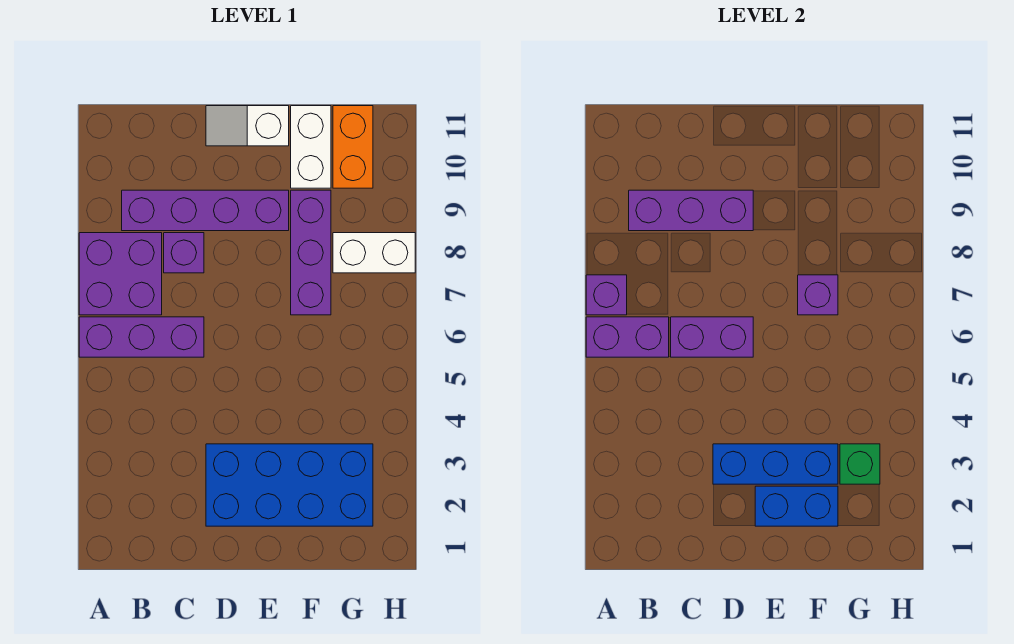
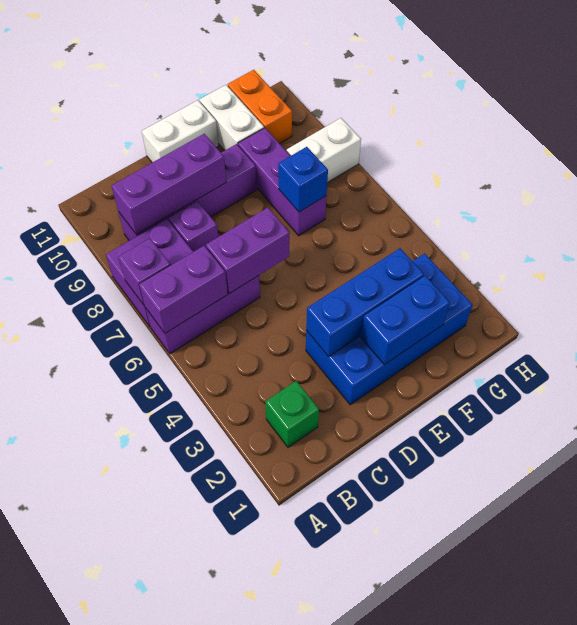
white slope D11:E11 level 1 top E -> white brick D11:E11 level 1
purple brick F7 level 2 -> blue brick F7 level 2
green brick G3 level 2 -> green brick B2 level 1

